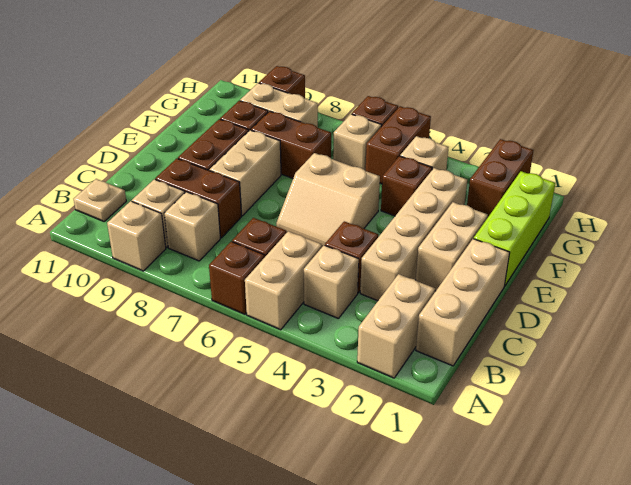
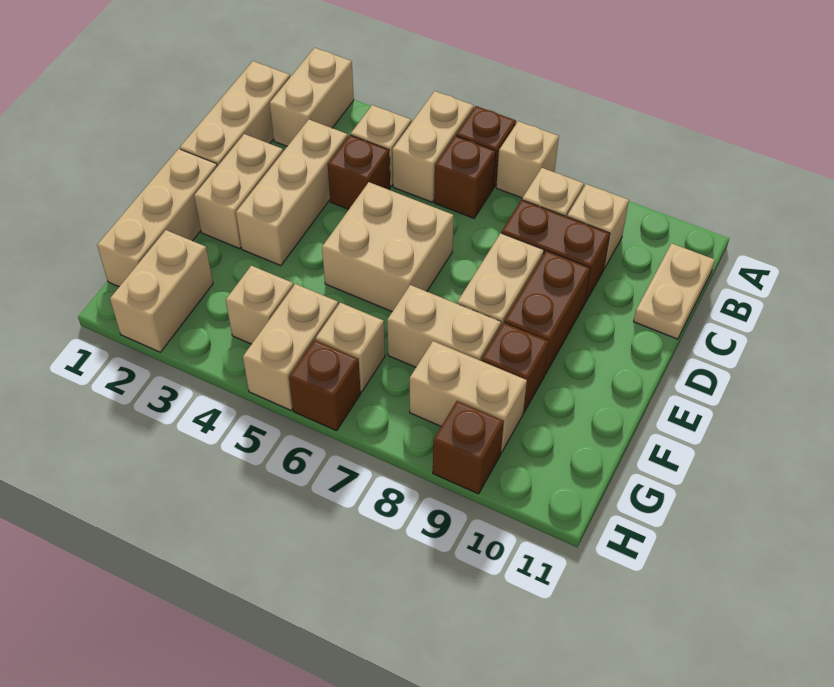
tan brick A9 level 1 -> tan brick A7 level 1
tan plate B11 level 1 -> tan plate B11:C11 level 1
tan brick C3:F3 level 1 -> tan brick C3:E3 level 1
tan slope D5:E6 level 1 top E -> tan brick D5:E6 level 1
lime brick E1:G1 level 1 -> tan brick E1:G1 level 1
brown brick F4 level 1 -> none
brown brick F7:F8 level 1 -> tan brick F7:F8 level 1
brown brick G2:H2 level 1 -> tan brick G2:H2 level 1
brown brick G5:H5 level 1 -> tan brick G5:H5 level 1

